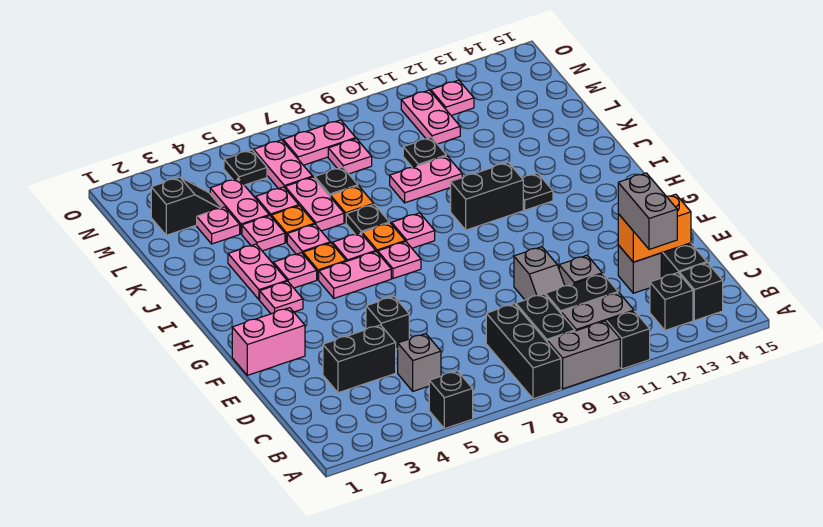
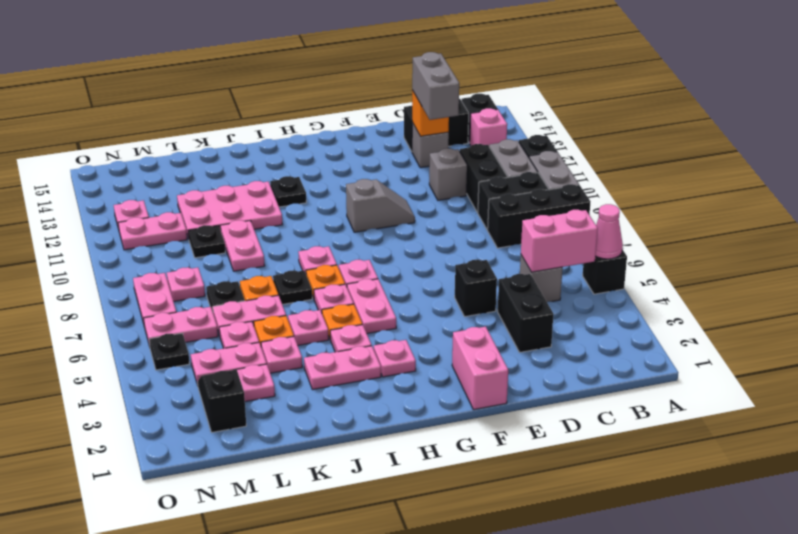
none -> pink cone A5 level 2
none -> pink brick B5:C5 level 2
black brick B13 level 1 -> pink brick B13 level 1
grey brick C13:D13 level 3 -> grey brick D12:D13 level 3
grey slope D10:E10 level 1 top E -> grey slope F10:G10 level 1 top G
orange brick D13:D14 level 2 -> orange brick D13 level 2
black brick I10:I11 level 1 -> none
none -> pink plate J11:L12 level 1

